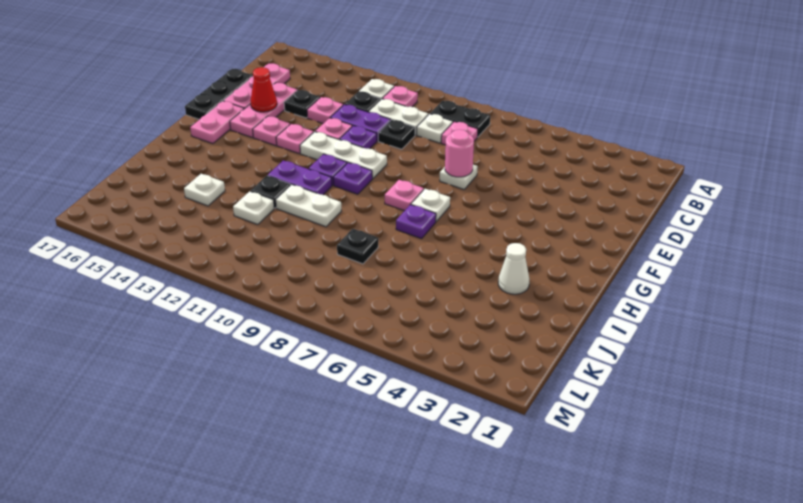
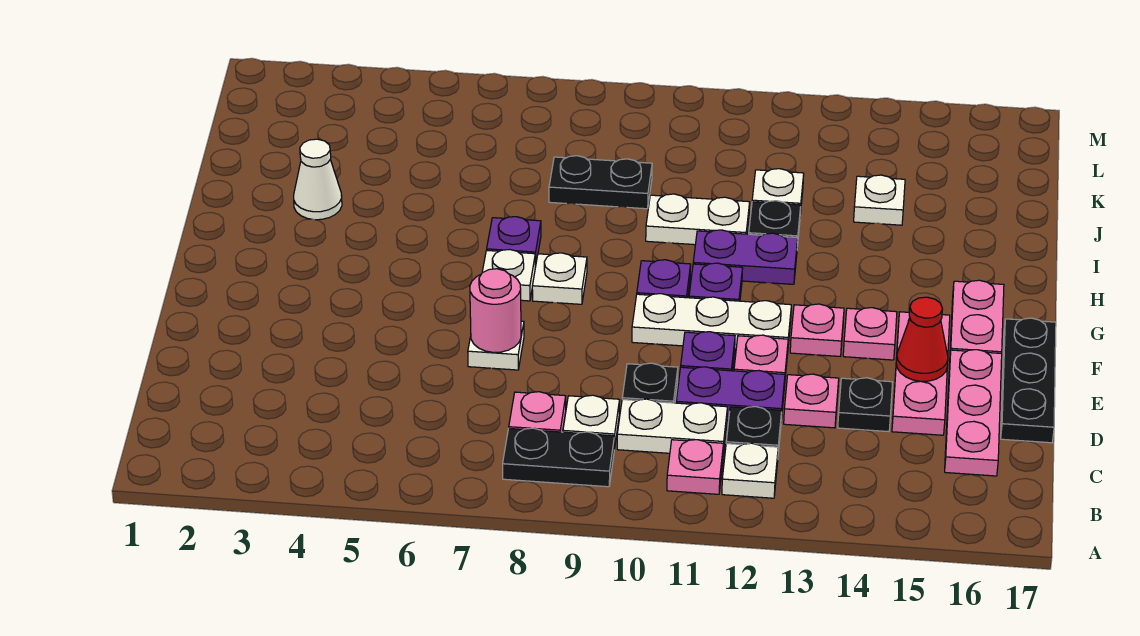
pink plate G8 level 1 -> white plate G8 level 1
black plate J8 level 1 -> black plate J8:J9 level 1

